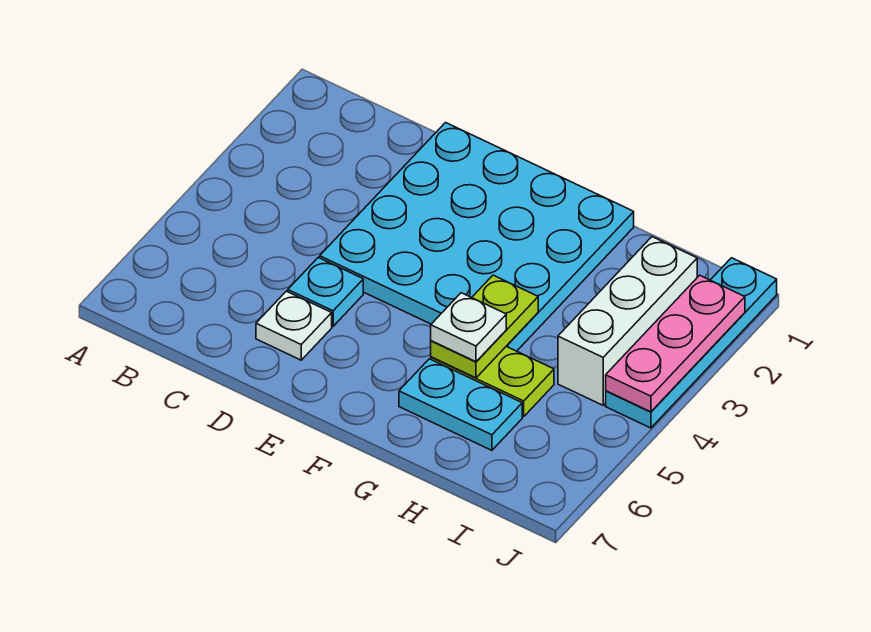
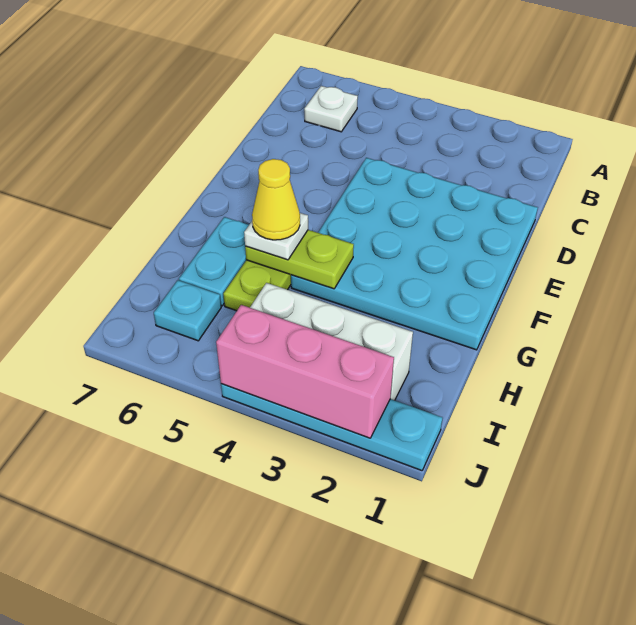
cyan plate D5 level 1 -> cyan plate I6 level 1
white plate D6 level 1 -> white plate B6 level 1
none -> yellow cone G5 level 4
pink plate J2:J4 level 2 -> pink brick J2:J4 level 2

